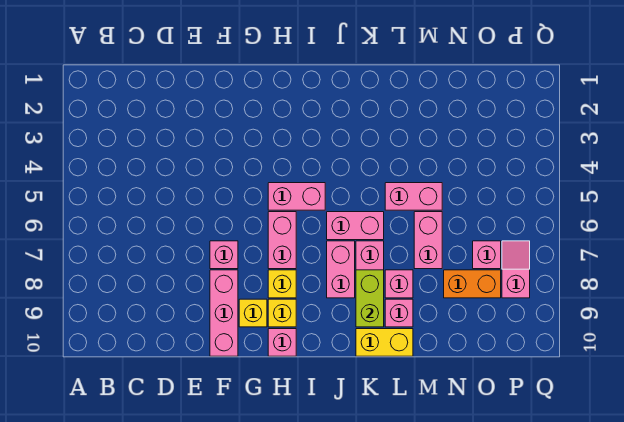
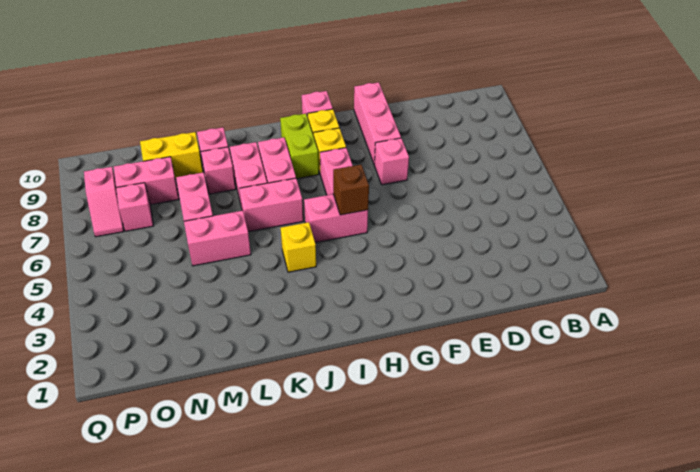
yellow brick G9 level 1 -> yellow brick J4 level 1
none -> brown brick H5 level 2
lime brick K8:K9 level 2 -> lime brick I8:I9 level 1
yellow brick K10:L10 level 1 -> yellow brick M9:N9 level 1
orange brick N8:O8 level 1 -> pink brick N8:O8 level 1

